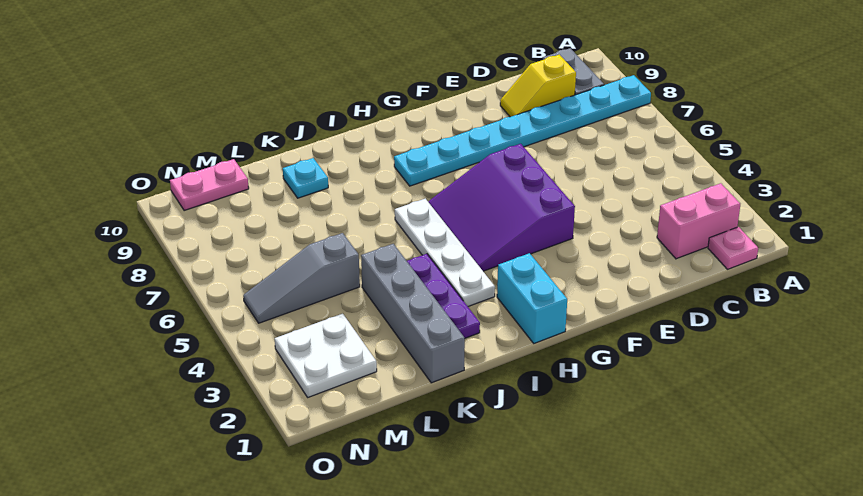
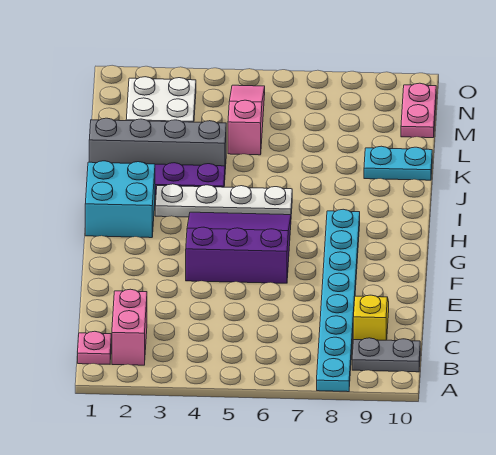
cyan brick H1:H2 level 1 -> cyan brick H1:I2 level 1
cyan plate K9 level 1 -> cyan plate K9:K10 level 1
grey slope L5:N5 level 1 top L -> pink slope L5:N5 level 1 top L

